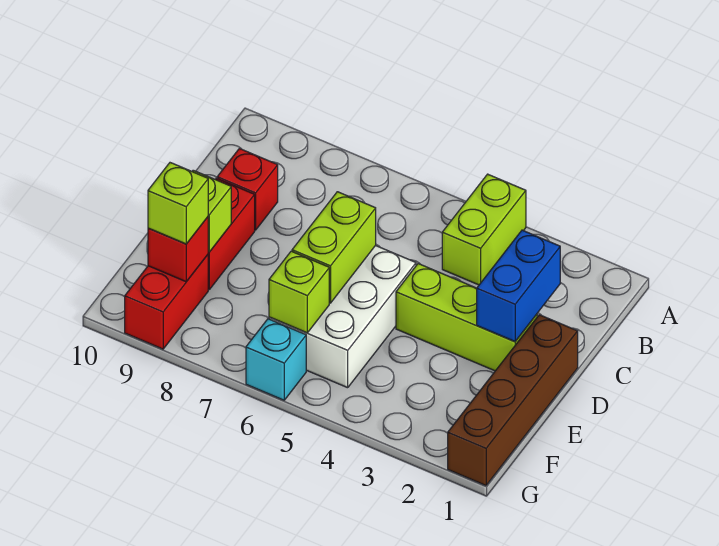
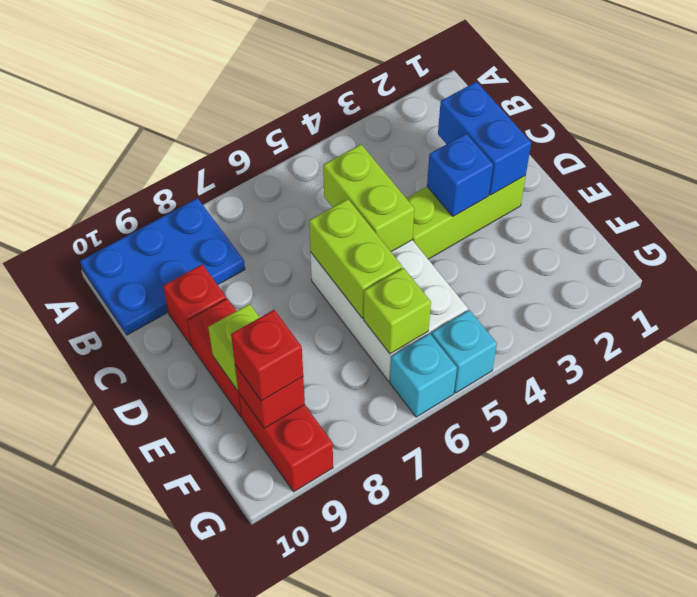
lime brick A4:B4 level 1 -> lime brick C5:D5 level 2
none -> blue plate A8:B10 level 1
brown brick D1:G1 level 1 -> none
none -> blue brick D3 level 2
lime brick F9 level 3 -> red brick F9 level 3
none -> cyan brick G5 level 1

